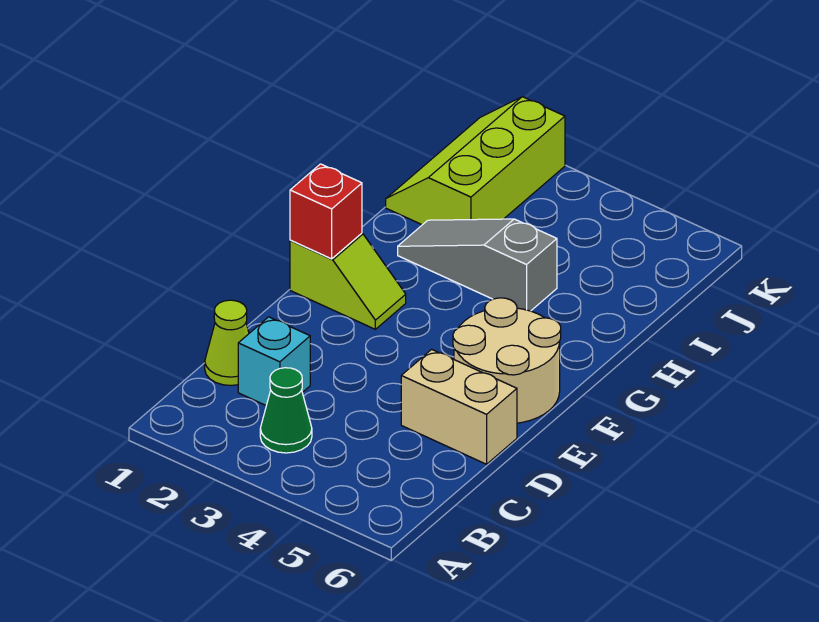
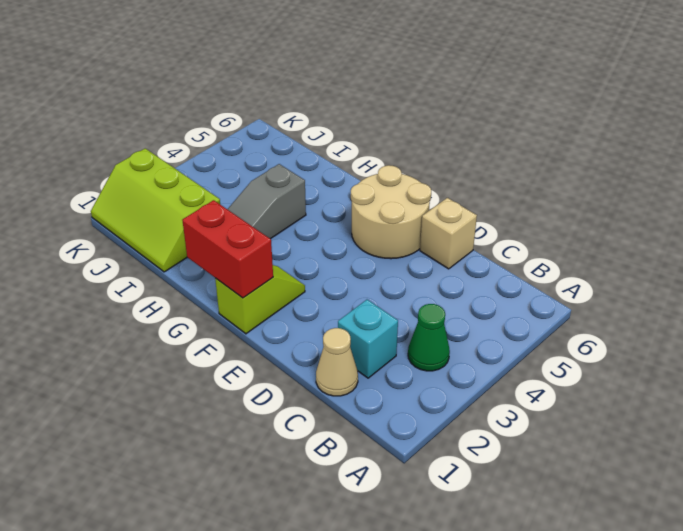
lime cone C1 level 1 -> tan cone C1 level 1
tan brick D5:D6 level 1 -> tan brick D6 level 1
red brick F1 level 2 -> red brick F1:G1 level 2

